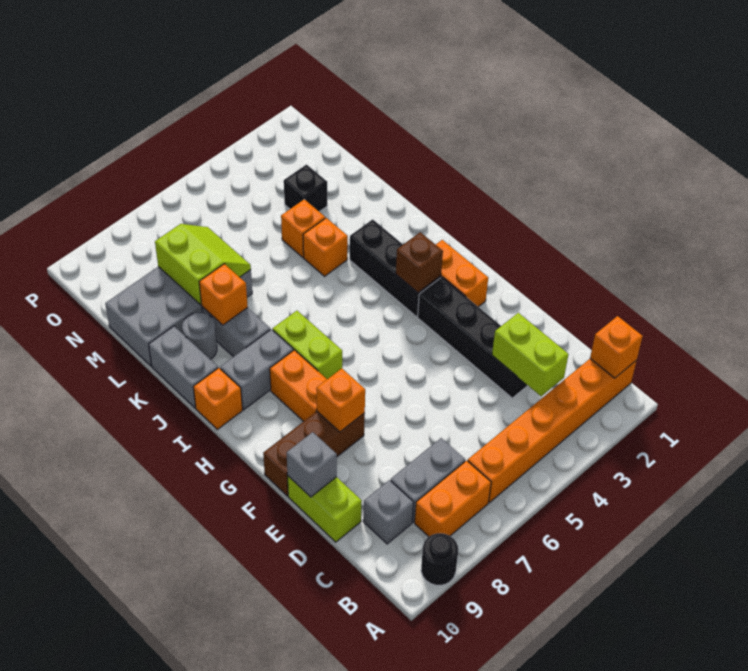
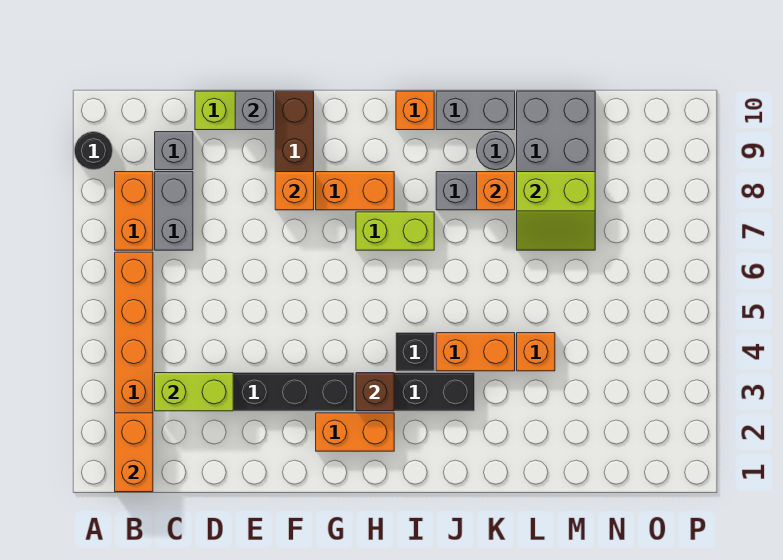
orange brick B1 level 2 -> orange brick B1:B2 level 2
grey brick I8:I9 level 1 -> none
orange brick K4 level 1 -> orange brick J4:K4 level 1
black brick M3 level 1 -> black brick I4 level 1

